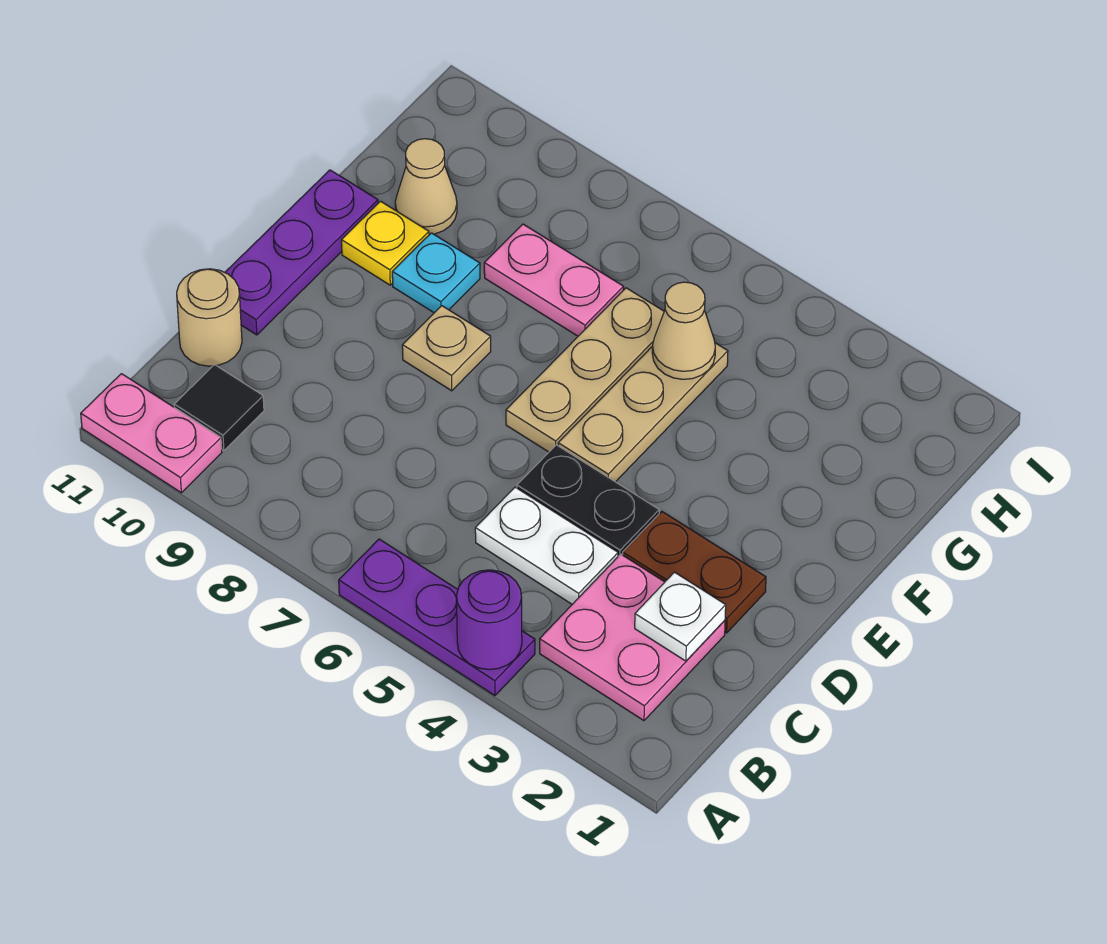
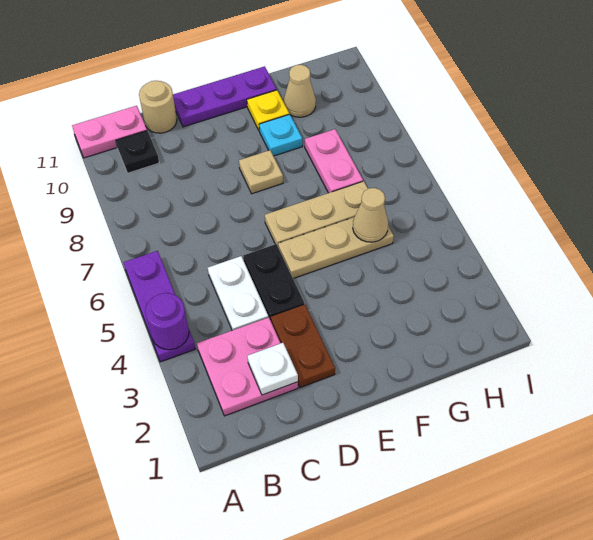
pink plate A10:A11 level 1 -> pink plate A11:B11 level 1
black tile B10 level 1 -> black plate B10 level 1

